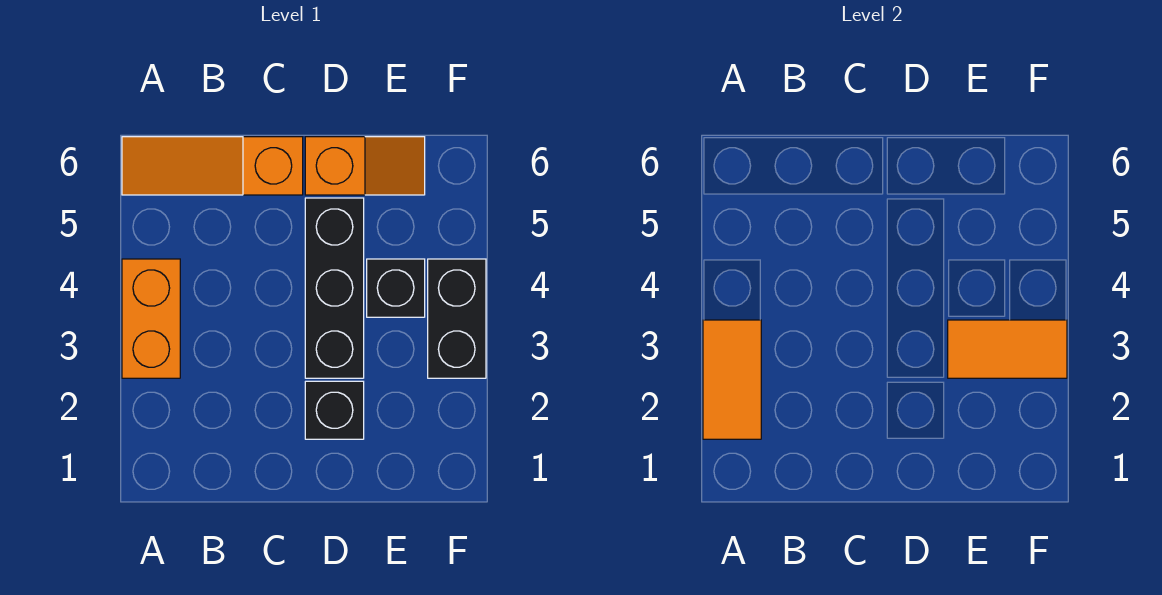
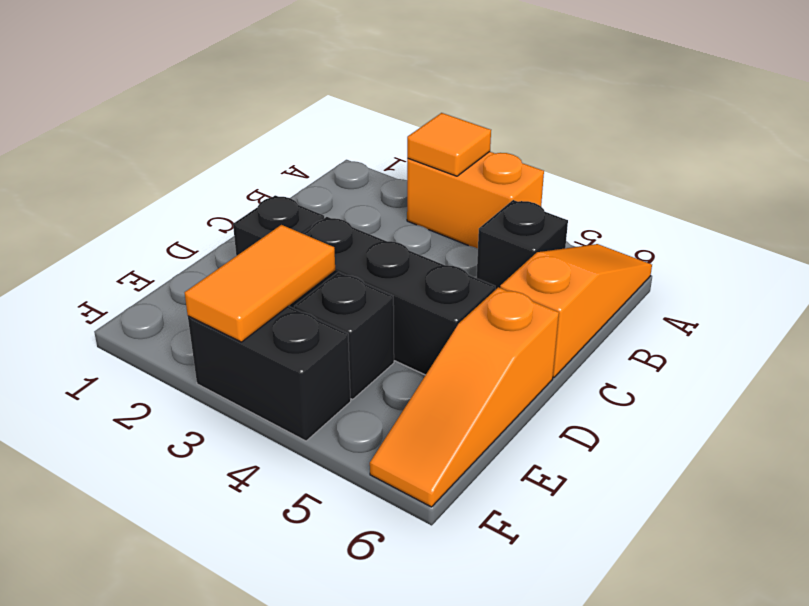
orange tile A2:A3 level 2 -> orange tile A3 level 2
none -> black brick B5 level 1
orange slope D6:E6 level 1 top D -> orange slope D6:F6 level 1 top D

